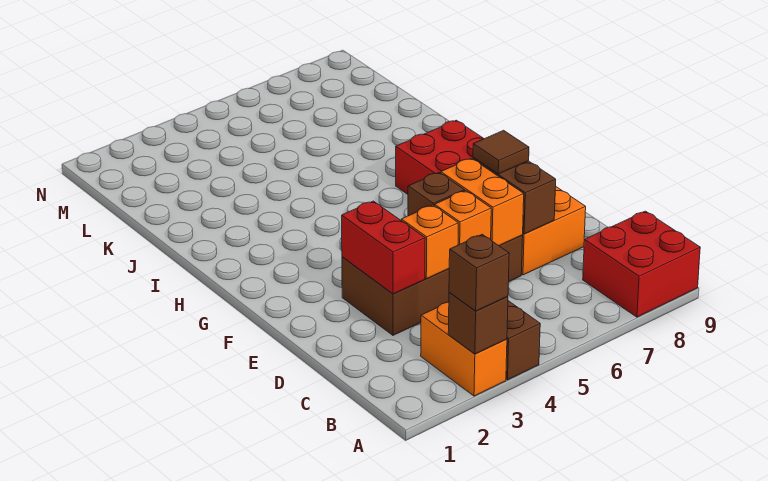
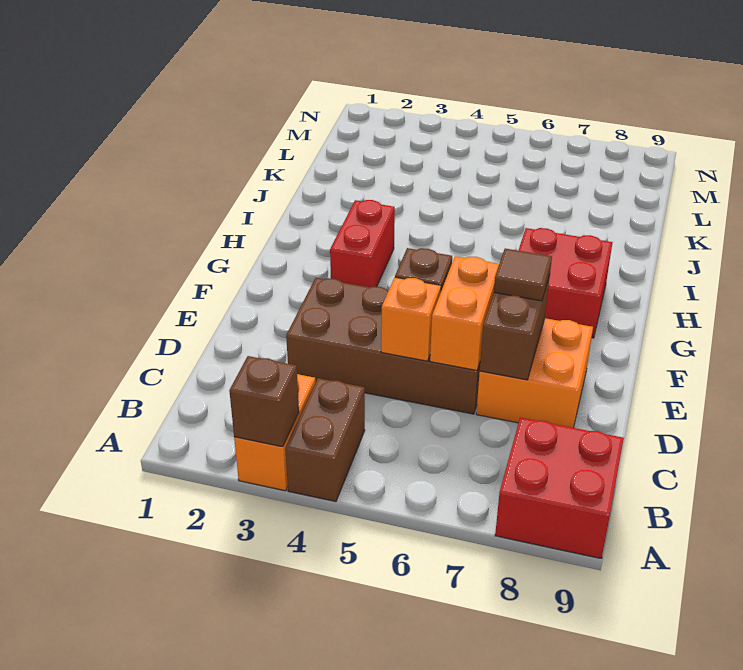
brown brick A3 level 3 -> none
red brick D3:E3 level 2 -> red brick G3:H3 level 1
orange brick D4 level 2 -> none

